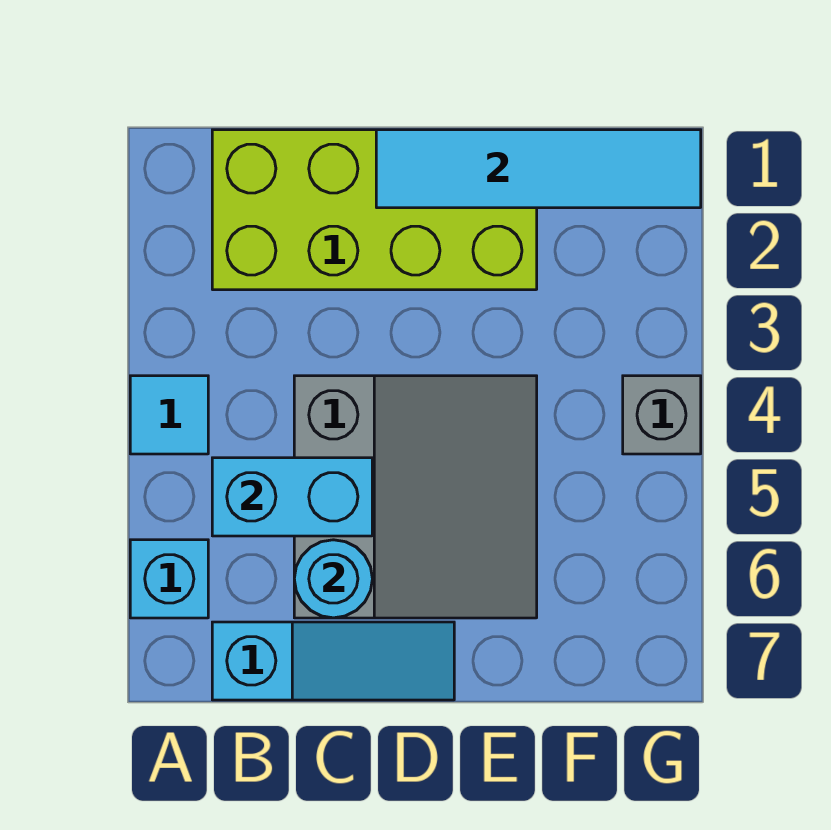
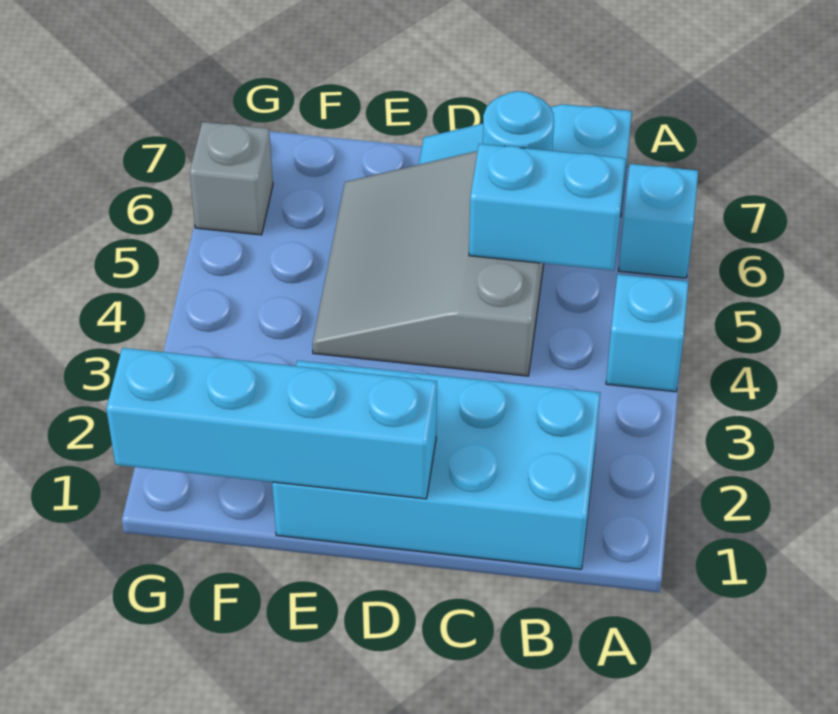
cyan tile A4 level 1 -> cyan brick A4 level 1
lime brick B1:E2 level 1 -> cyan brick B1:E2 level 1
cyan tile D1:G1 level 2 -> cyan brick D1:G1 level 2
grey brick G4 level 1 -> grey brick G6 level 1

